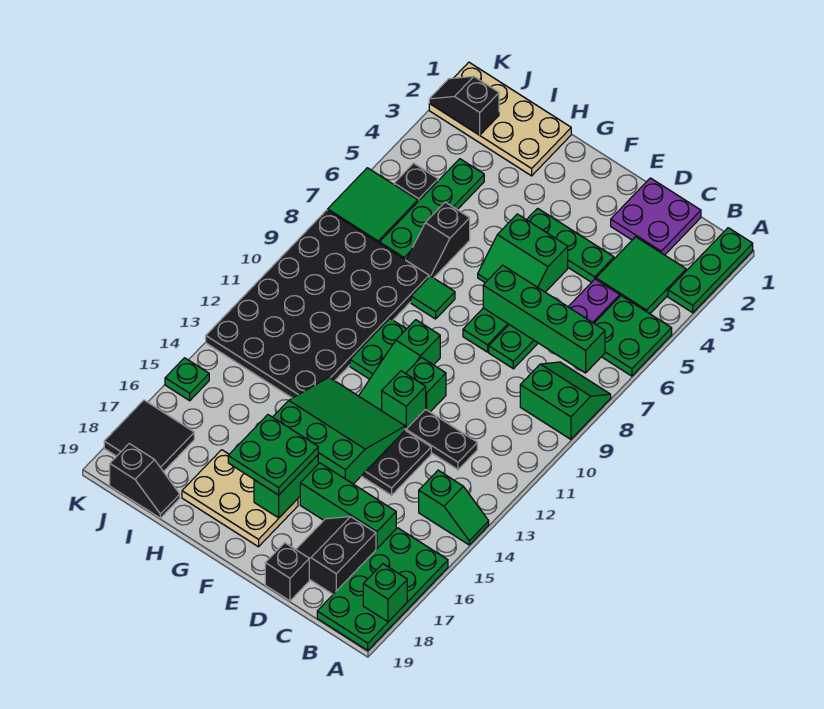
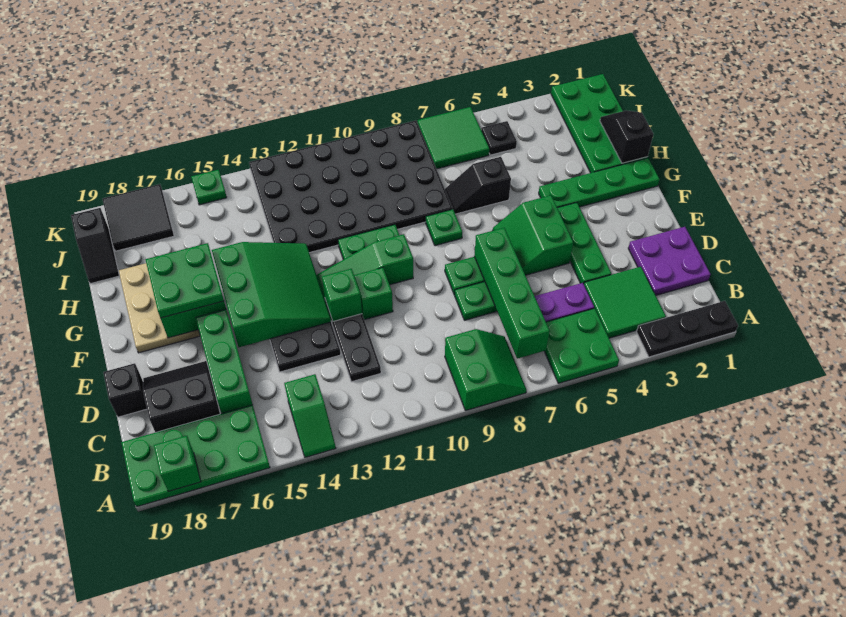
green plate A1:A3 level 1 -> black plate A1:A3 level 1
green tile G8 level 1 -> green plate G8 level 1
tan plate H1:K2 level 1 -> green plate H1:K2 level 1
green plate I4:I7 level 1 -> green plate G1:G4 level 1
black slope J2:K2 level 2 top J -> black slope H1:I1 level 2 top H

